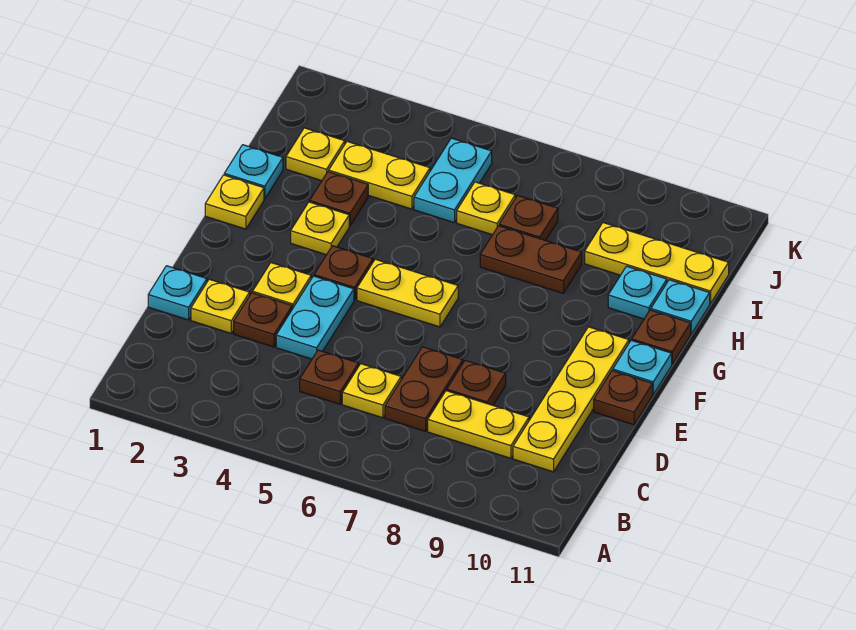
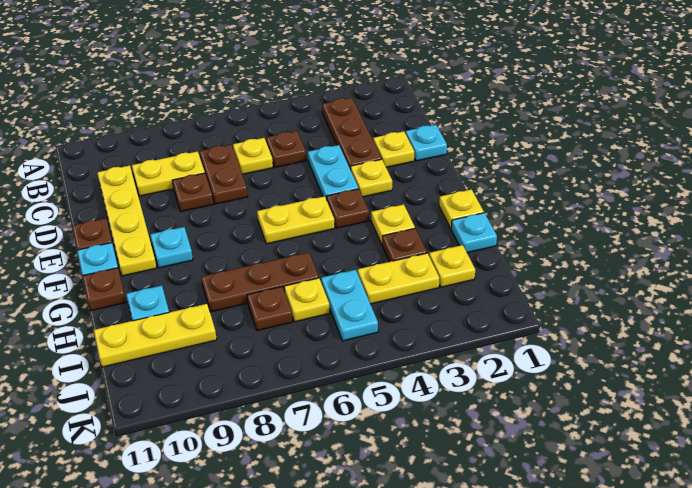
brown plate D3 level 1 -> brown plate B3:D3 level 1
brown plate H7:H8 level 1 -> brown plate H6:H8 level 1
cyan plate H11 level 1 -> cyan plate F9 level 1

